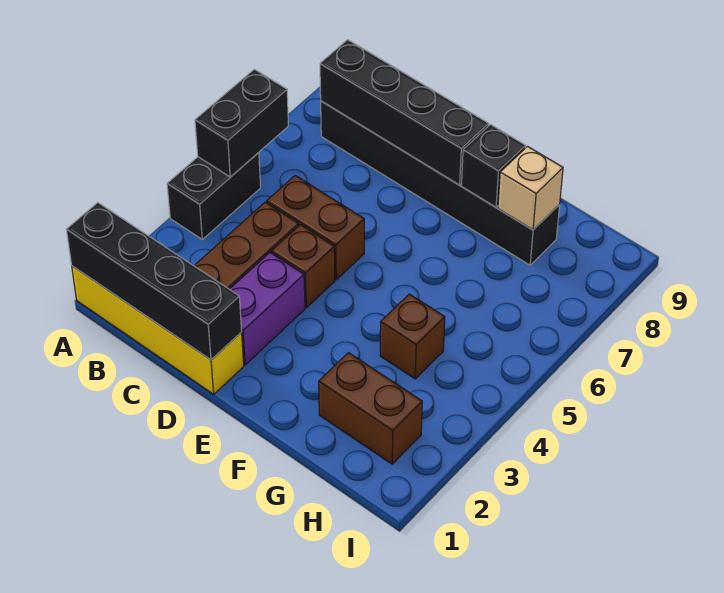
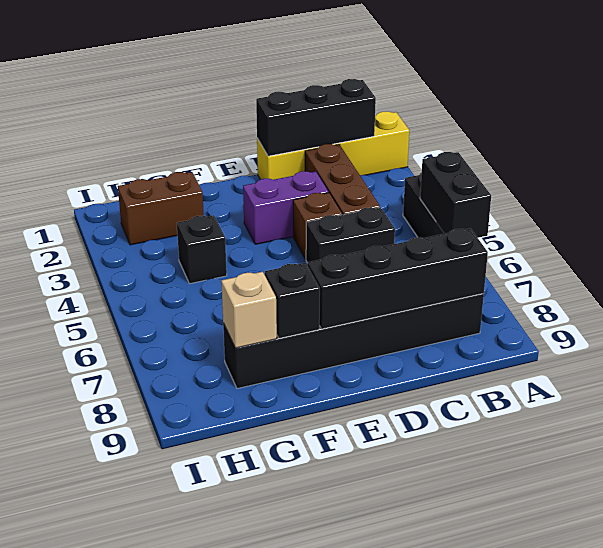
black brick A1:D1 level 2 -> black brick B1:D1 level 2
brown brick C5:D5 level 1 -> black brick C5:D5 level 1
purple brick D2:D3 level 1 -> purple brick D3:E3 level 1
brown brick G4 level 1 -> black brick G4 level 1

